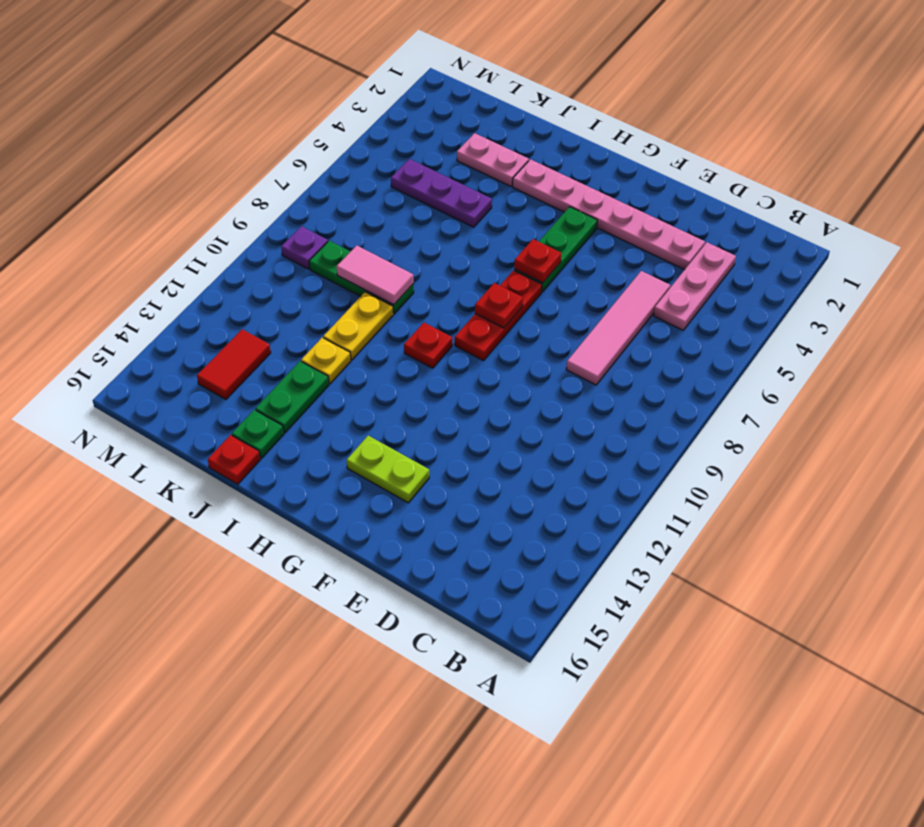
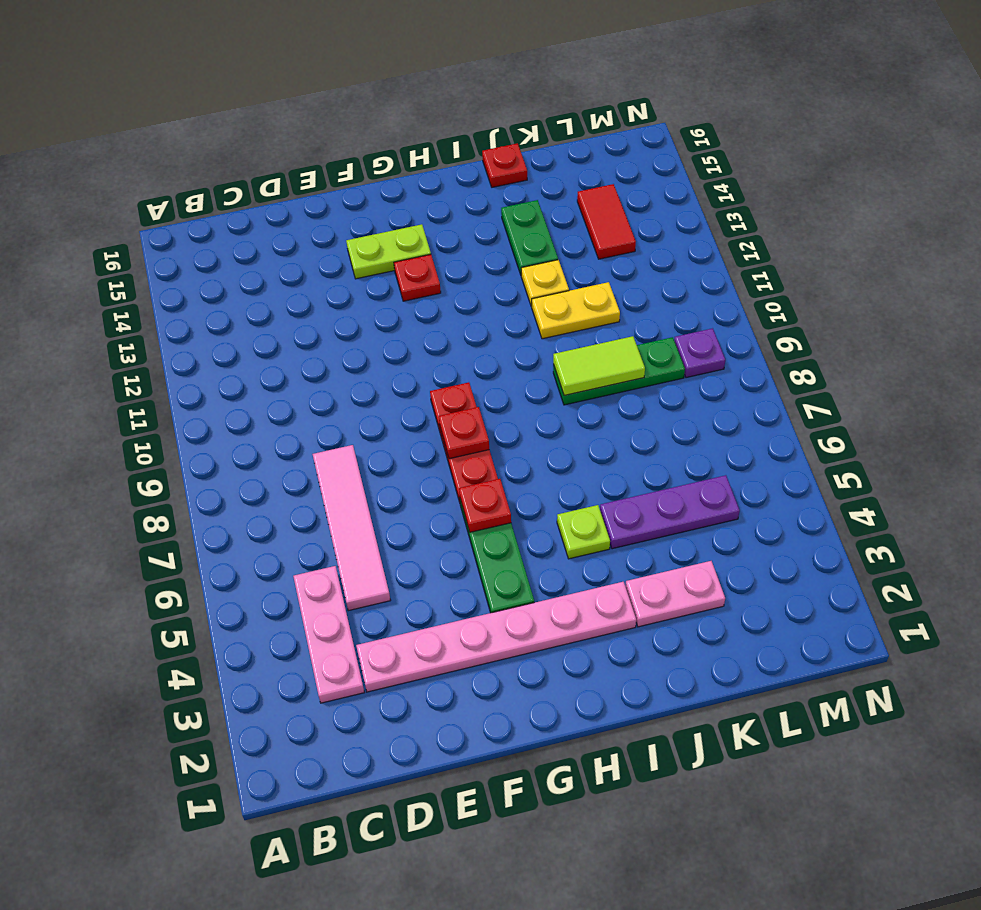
red plate H10 level 1 -> red plate G13 level 1
none -> lime plate I5 level 1
pink tile J9:K9 level 2 -> lime tile J9:K9 level 2
yellow plate J10:J11 level 1 -> yellow plate J11:K11 level 1
green plate J15 level 1 -> none

